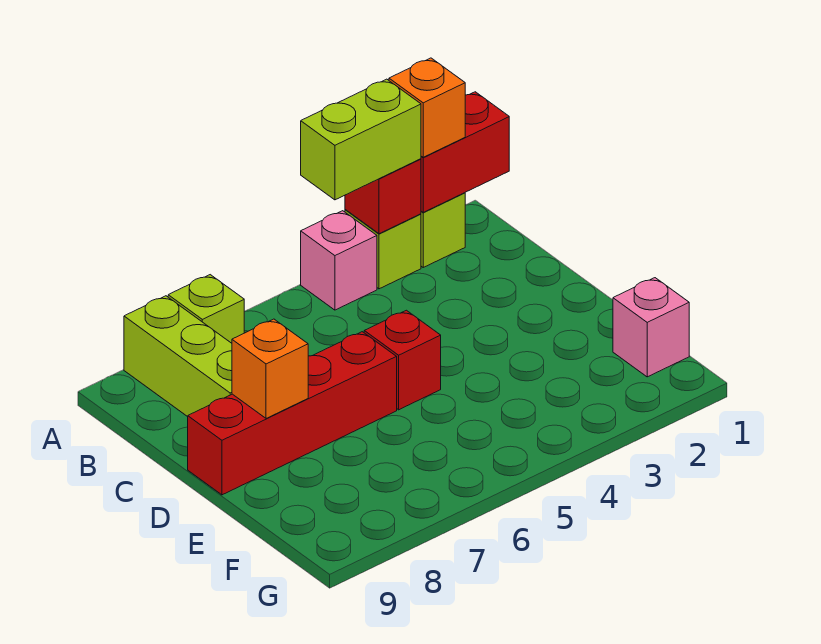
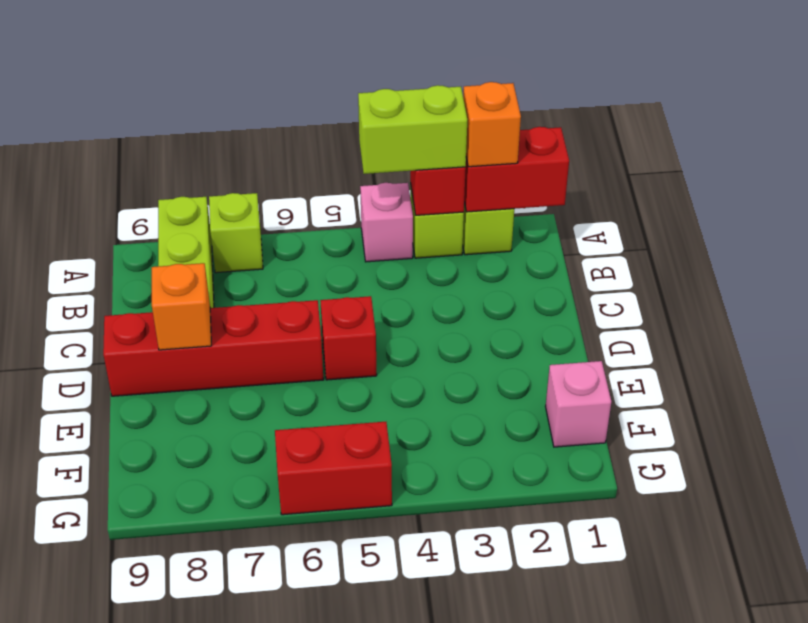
none -> red brick G5:G6 level 1

